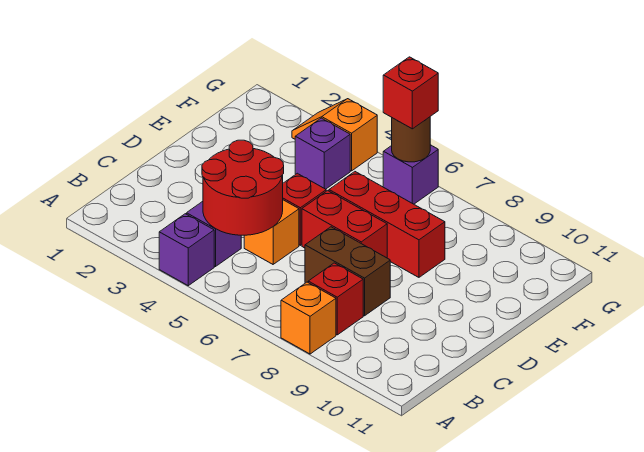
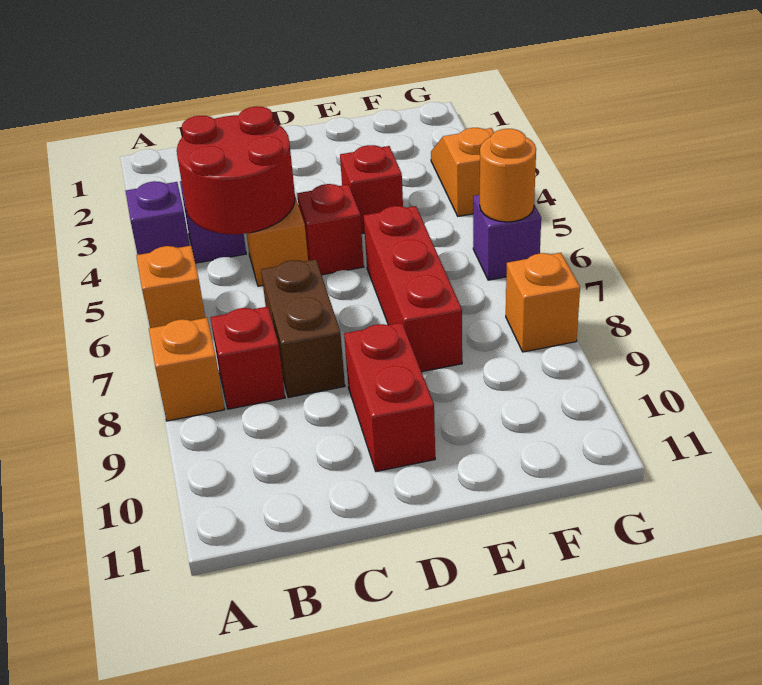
none -> orange brick A6 level 1
red brick D6:D7 level 1 -> red brick D9:D10 level 1
purple brick F4 level 1 -> none
brown round brick G6 level 2 -> orange round brick G6 level 2
red brick G6 level 3 -> red brick E4 level 1
none -> orange brick G8 level 1

